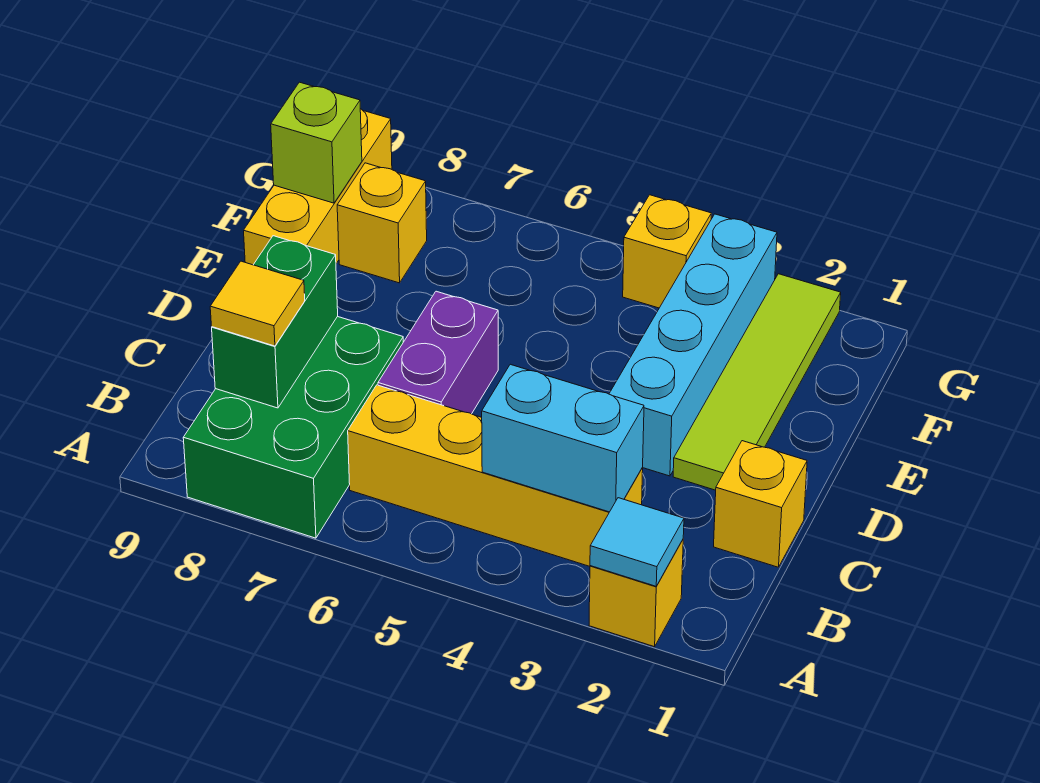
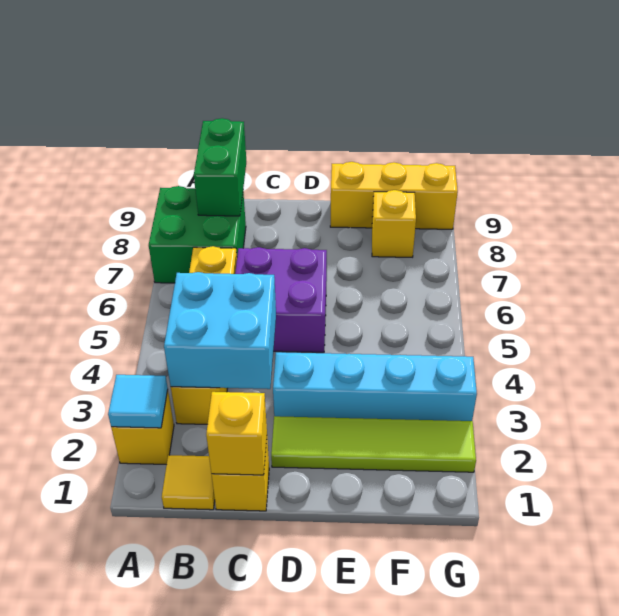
green brick A7:C8 level 1 -> green brick A7:B8 level 1
cyan brick B3:B4 level 2 -> cyan brick B3:C4 level 2
green brick B8:C8 level 2 -> green brick B8:B9 level 2
yellow tile B8 level 3 -> yellow tile B1 level 1
purple brick C6:D6 level 1 -> purple brick C5:D6 level 1
lime brick F9 level 2 -> none
yellow brick G4 level 1 -> yellow brick C1 level 2

